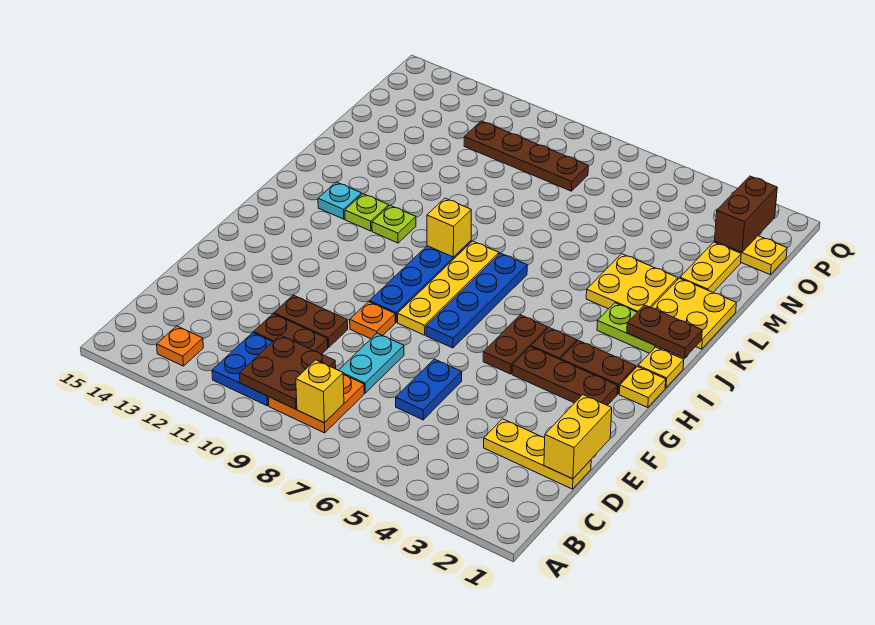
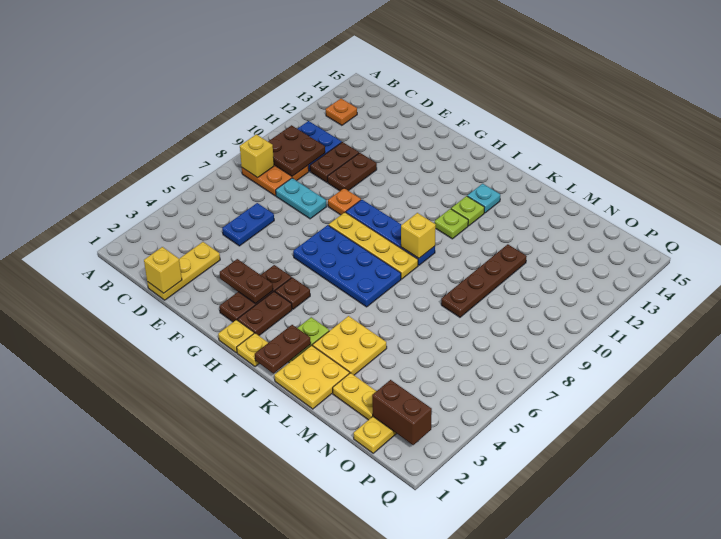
yellow brick D1:E1 level 2 -> yellow brick D1 level 2
blue plate D6:E6 level 1 -> blue plate D5:D6 level 1
brown plate G5:H5 level 1 -> brown plate F3:G3 level 2
blue plate G7:J7 level 1 -> blue plate G6:J7 level 1
brown plate O8:O11 level 1 -> brown plate M8:M11 level 1

